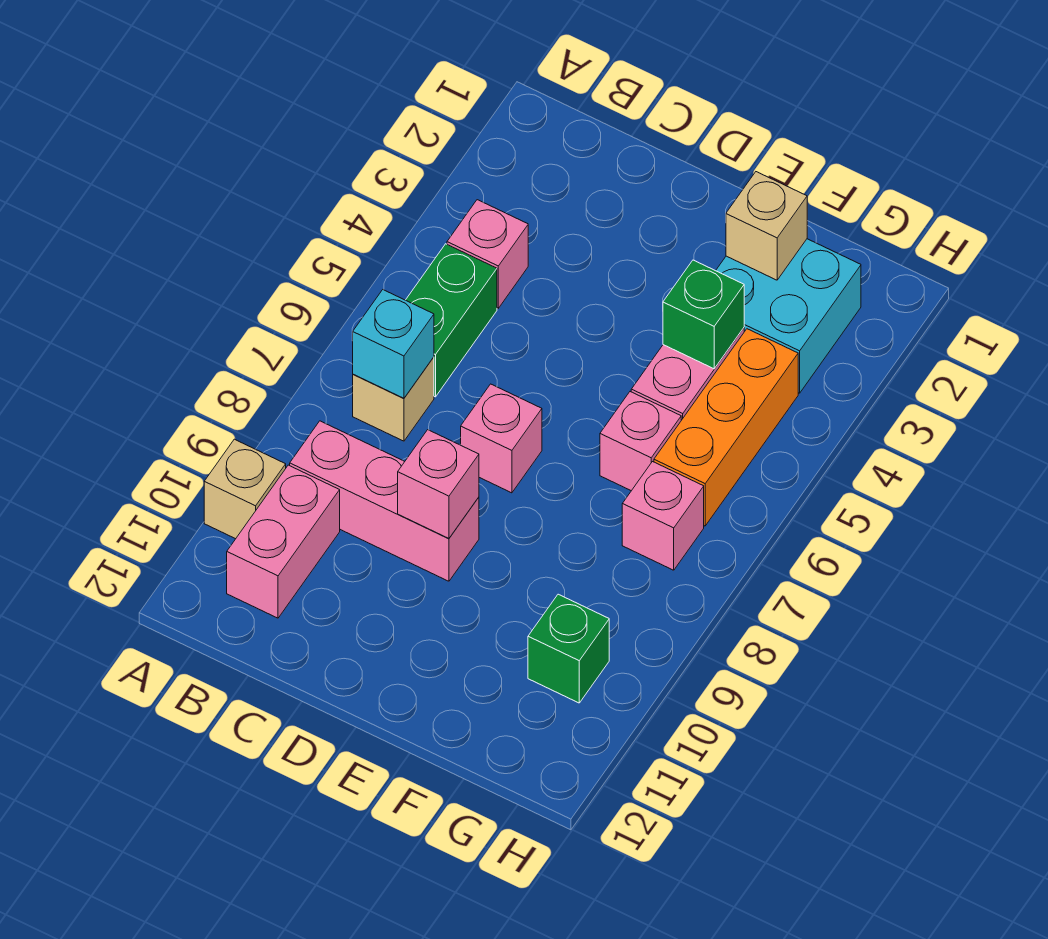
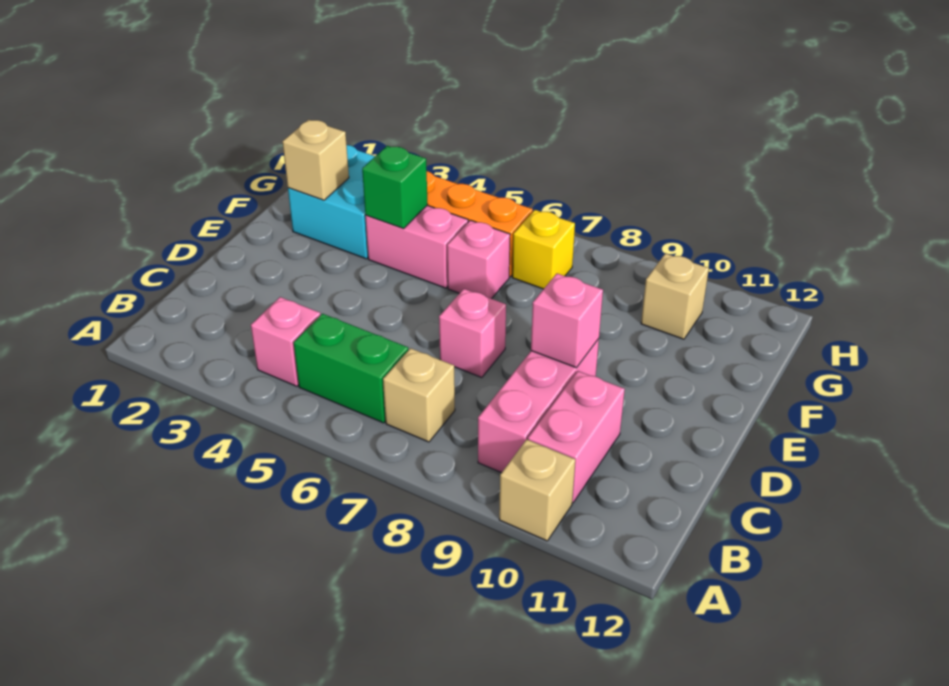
cyan brick B7 level 2 -> none
pink brick B10:B11 level 1 -> pink brick B10:C10 level 1
pink brick G7 level 1 -> yellow brick G7 level 1
green brick G10 level 1 -> tan brick G10 level 1

